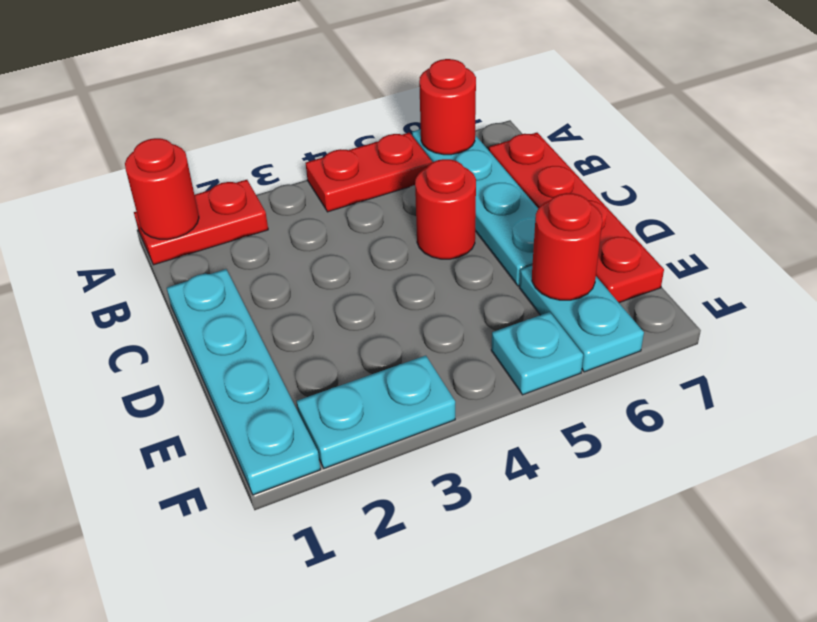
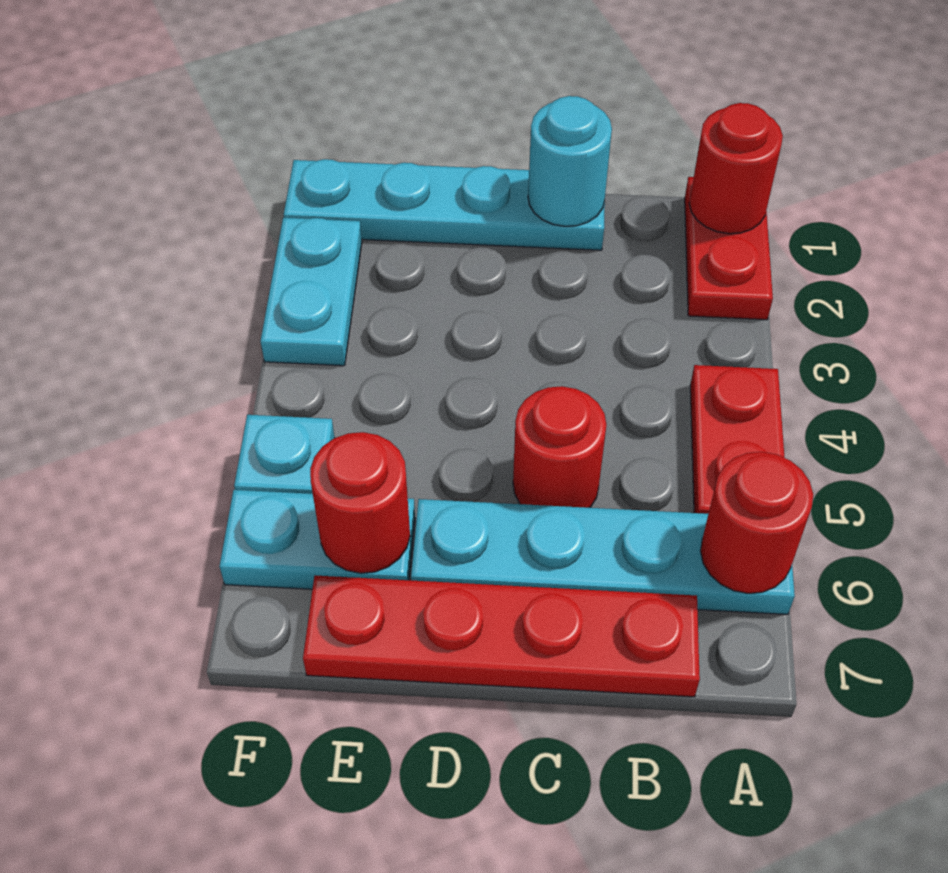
none -> cyan round brick C1 level 2

